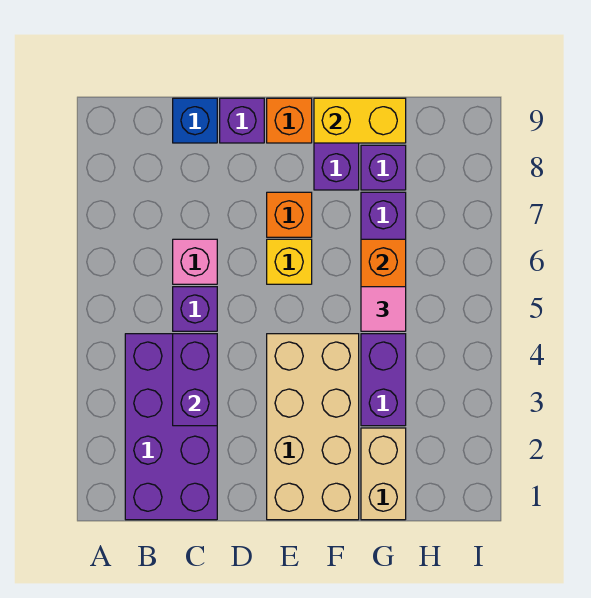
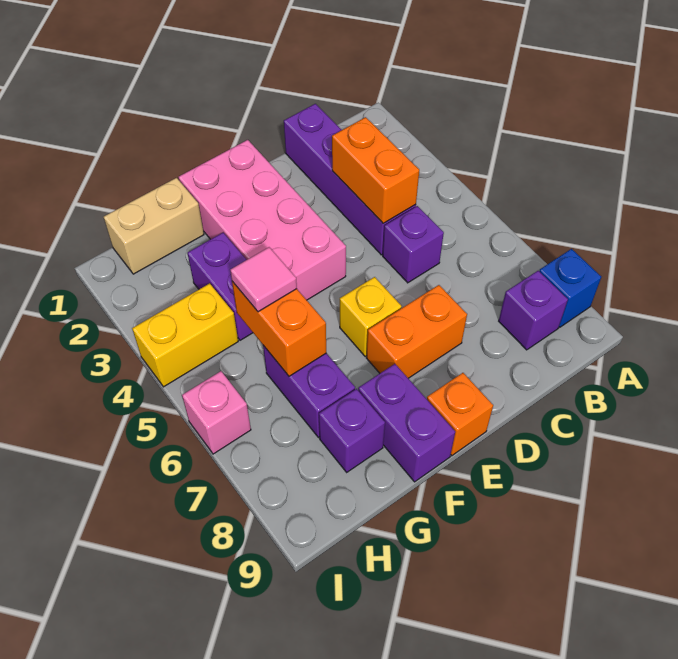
purple brick B1:C4 level 1 -> purple brick C1:C4 level 1
purple brick C3:C4 level 2 -> orange brick C3:C4 level 2
pink brick C6 level 1 -> pink brick I6 level 1
blue brick C9 level 1 -> blue brick A8 level 1
purple brick D9 level 1 -> purple brick B8 level 1
tan brick E1:F4 level 1 -> pink brick E1:F4 level 1
orange brick E7 level 1 -> orange brick D7:E7 level 1
yellow brick F9:G9 level 2 -> yellow brick H4:I4 level 1
tan brick G1:G2 level 1 -> tan brick G1:H1 level 1

